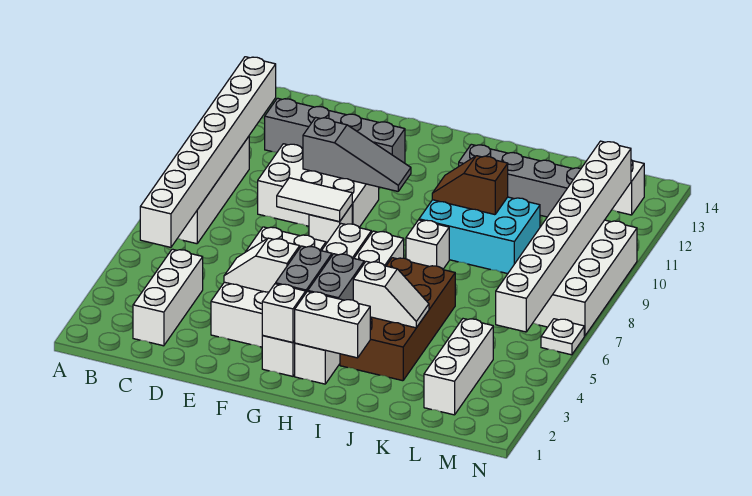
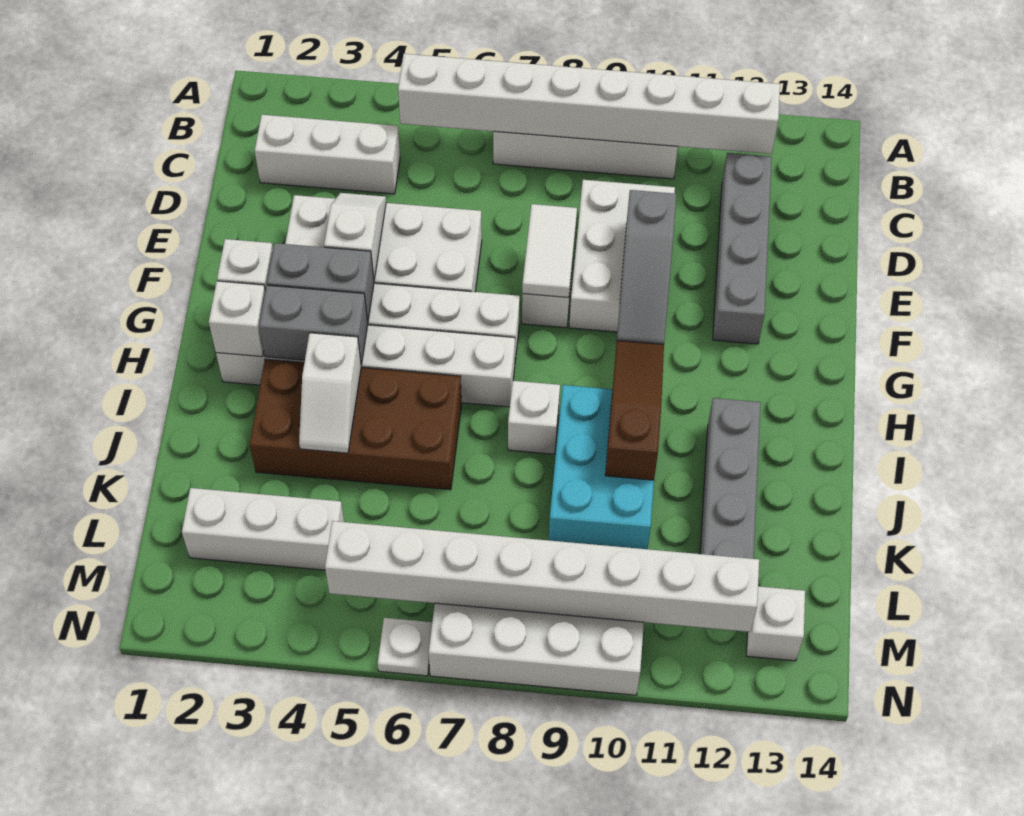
white brick H2:I2 level 2 -> white brick H2 level 2
brown slope I10:J10 level 2 top J -> brown slope H10:J10 level 2 top J

